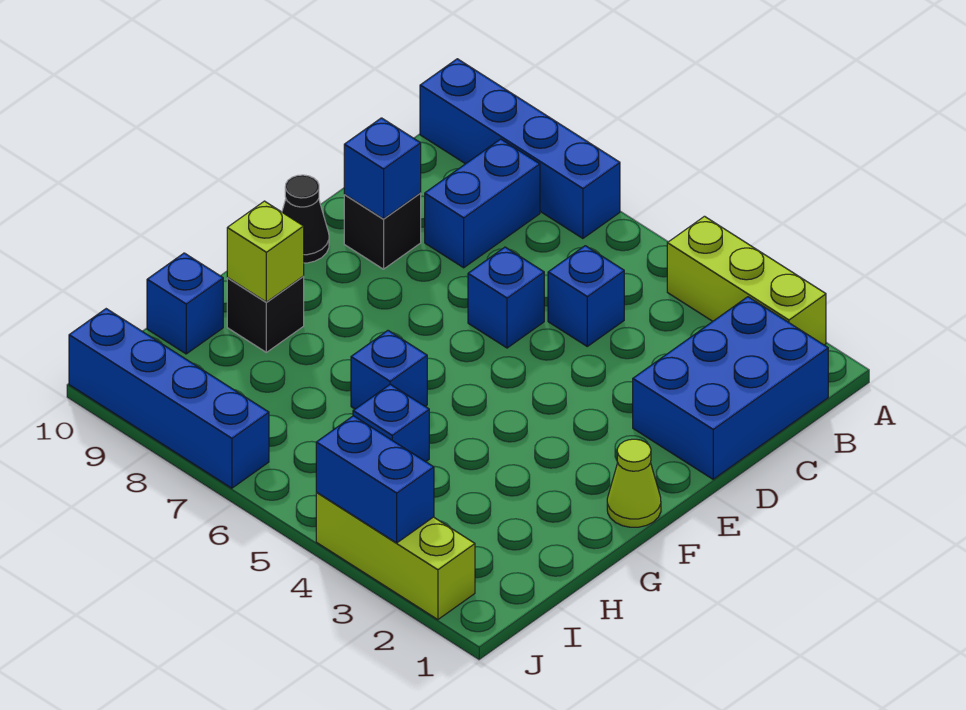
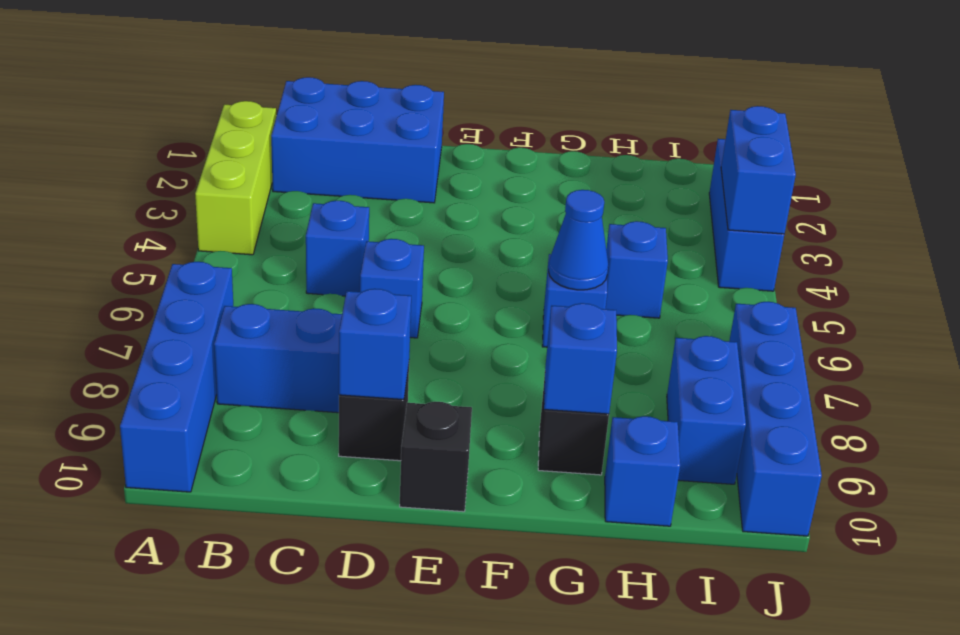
black cone E10 level 1 -> black brick E10 level 1
lime cone F1 level 1 -> none
none -> blue cone G6 level 2
lime brick G9 level 2 -> blue brick G9 level 2
none -> blue brick I8:I9 level 1
lime brick J2:J4 level 1 -> blue brick J2:J4 level 1

